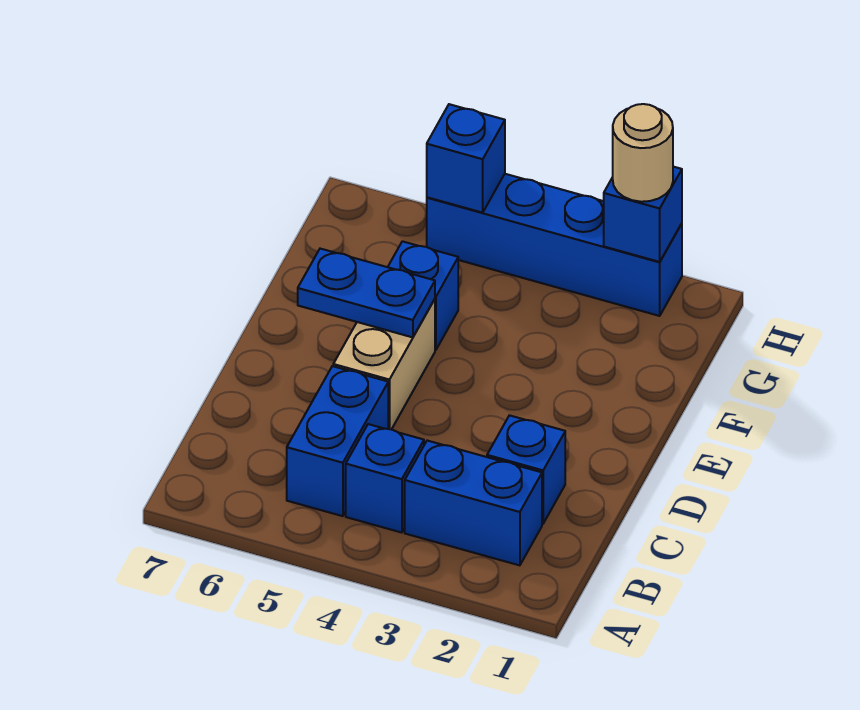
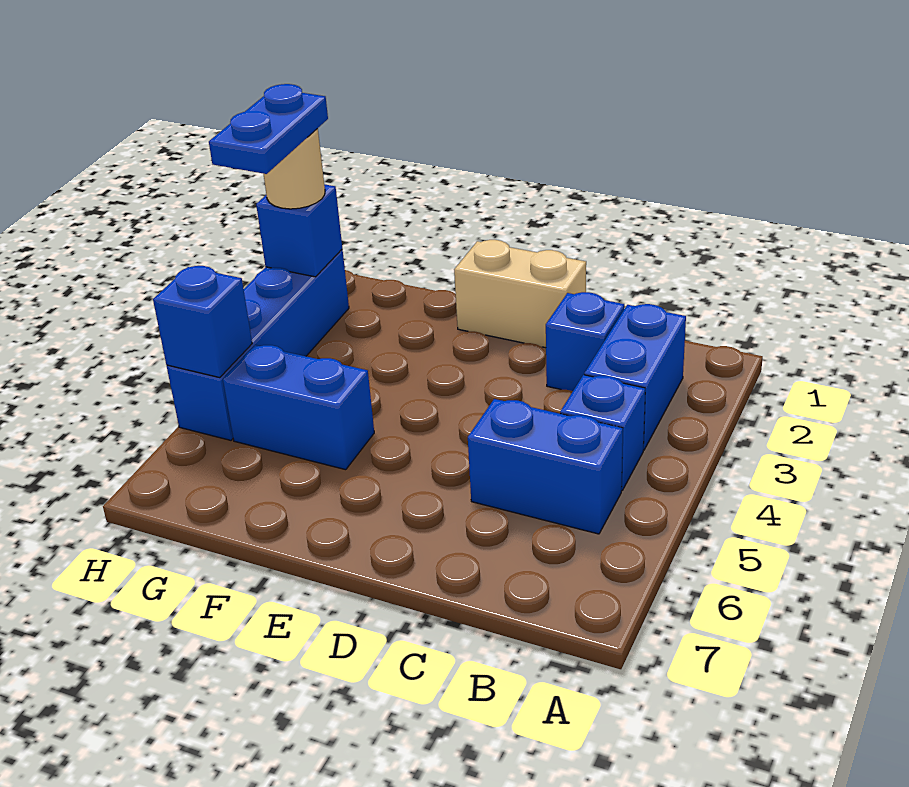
tan brick D5:E5 level 1 -> tan brick D1:E1 level 1
blue plate E5:E6 level 2 -> blue plate H2:H3 level 4
blue brick F5 level 1 -> blue brick F5:G5 level 1

